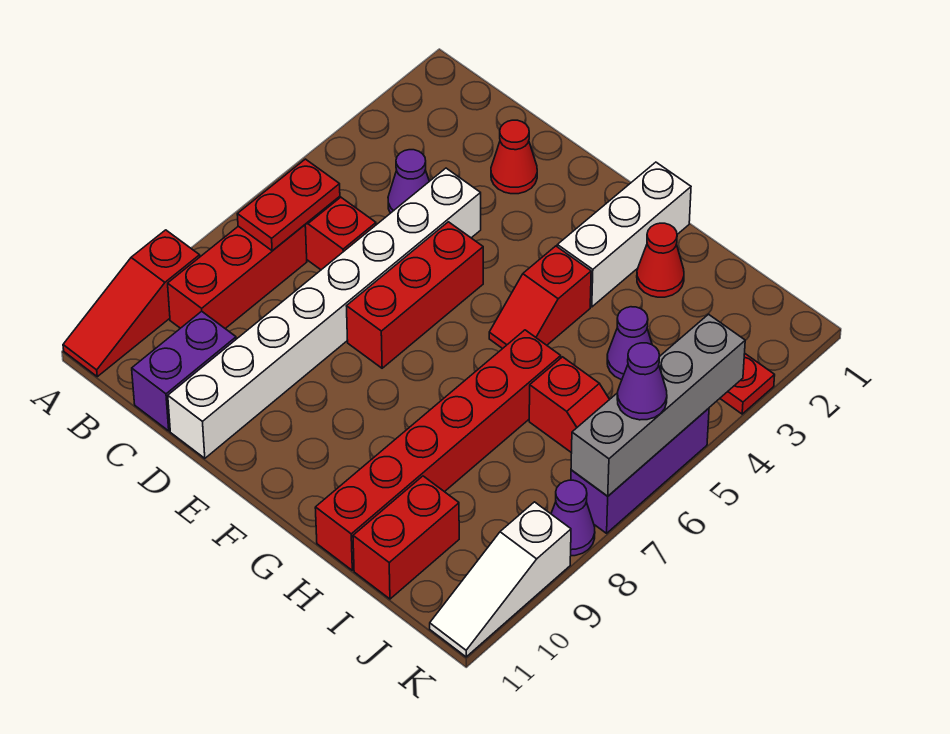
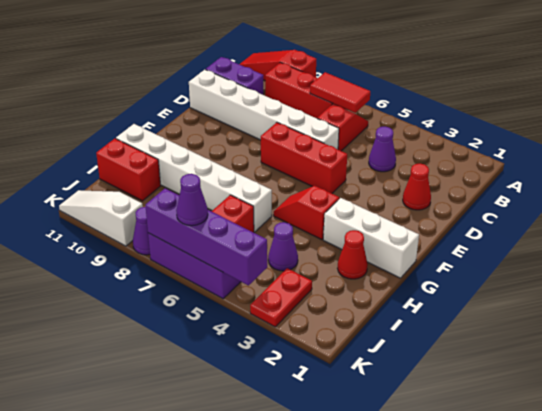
red plate B6:B7 level 2 -> red tile B6:B7 level 2
white brick D4:D11 level 1 -> white brick D6:D11 level 1
red brick H6:H11 level 1 -> white brick H6:H11 level 1
grey brick K4:K7 level 2 -> purple brick K4:K7 level 2

